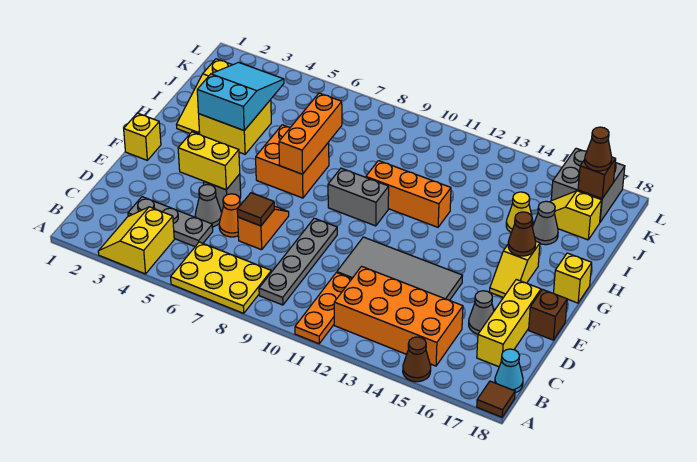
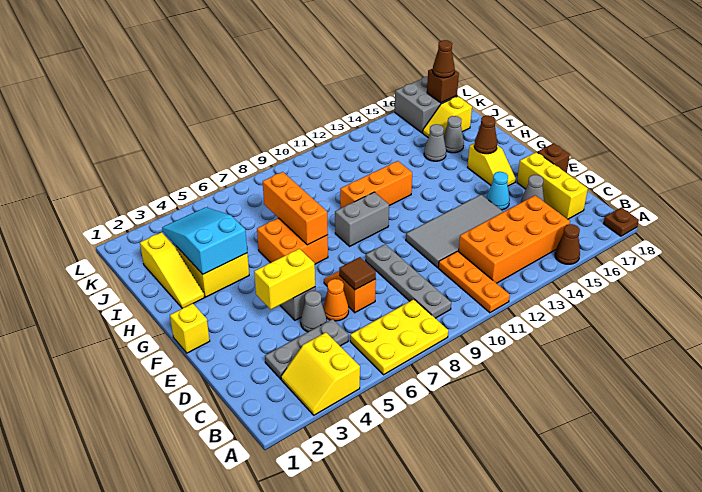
brown tile A18 level 1 -> brown plate A18 level 1
cyan cone B18 level 1 -> cyan cone E15 level 1
yellow brick G18 level 1 -> none
yellow cone I15 level 1 -> grey cone I15 level 1

